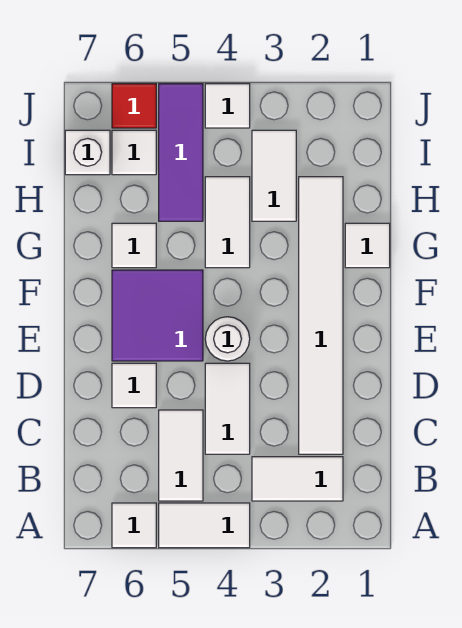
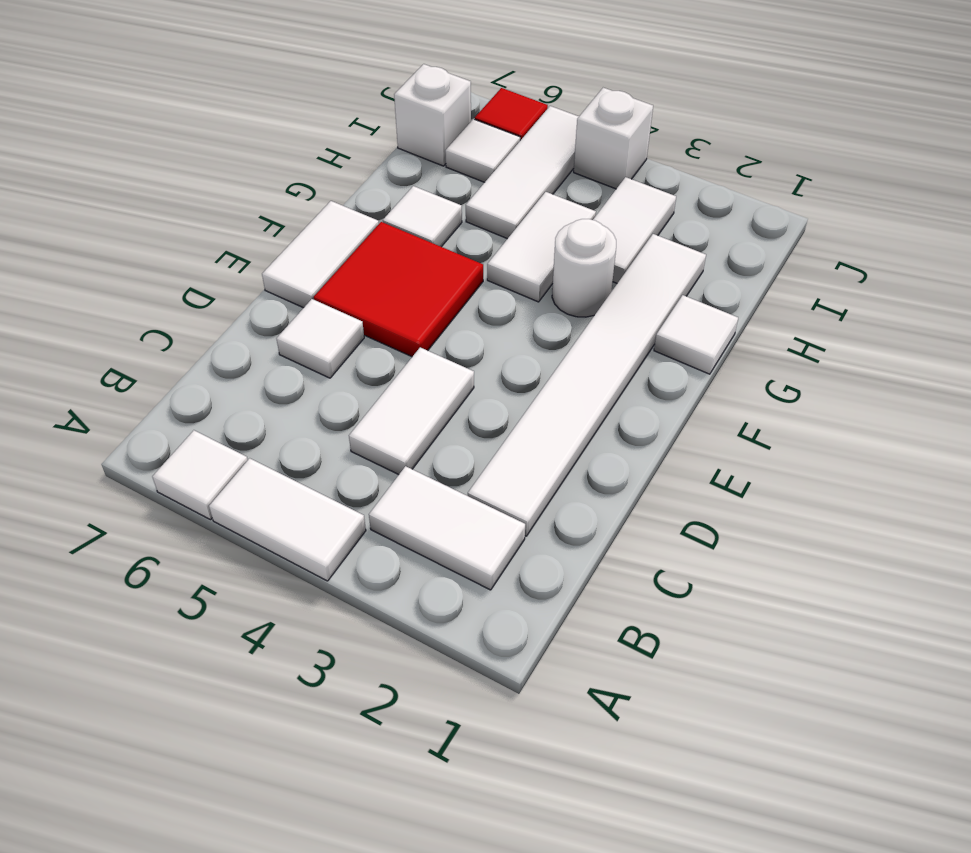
white tile B5:C5 level 1 -> white tile E7:F7 level 1
white round brick E4 level 1 -> white round brick G3 level 1
purple tile E5:F6 level 1 -> red tile E5:F6 level 1
purple tile H5:J5 level 1 -> white tile H5:J5 level 1
white tile J4 level 1 -> white brick J4 level 1

